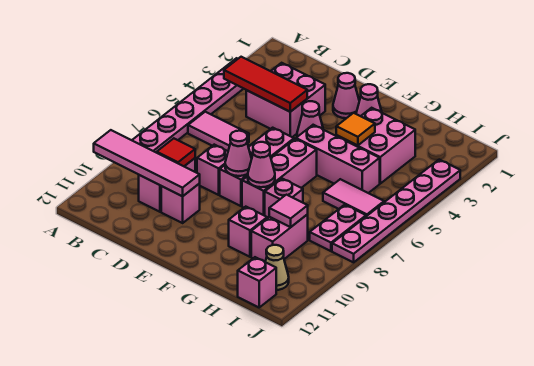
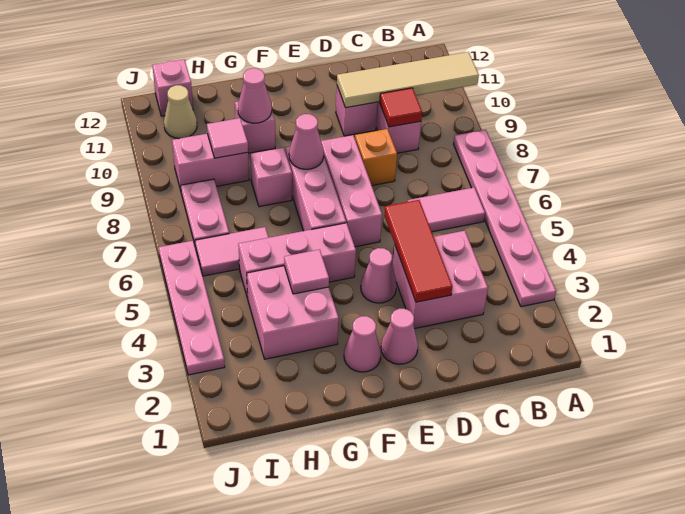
pink tile A10:D10 level 2 -> tan tile A10:D10 level 2
red tile B4:D4 level 2 -> red tile D3:D5 level 2
pink brick D8 level 1 -> orange brick D8 level 1
pink cone E8 level 2 -> pink cone G10 level 2
orange tile G4 level 2 -> pink tile G4 level 2
pink brick H9:H10 level 1 -> pink brick H9:I9 level 1
pink plate J3:J8 level 1 -> pink plate J3:J6 level 1

